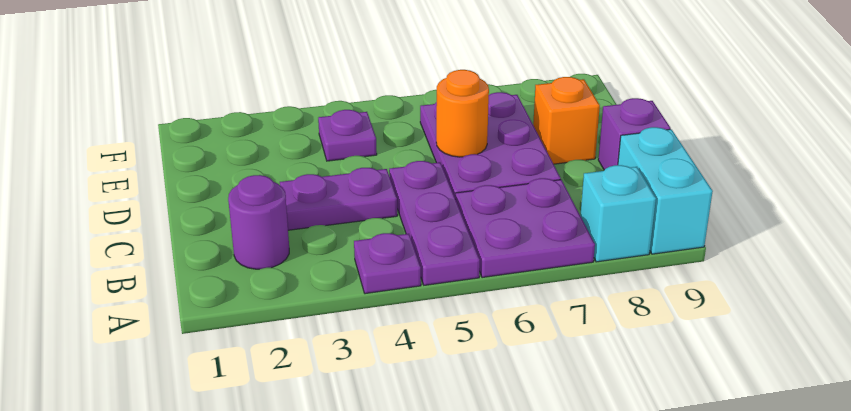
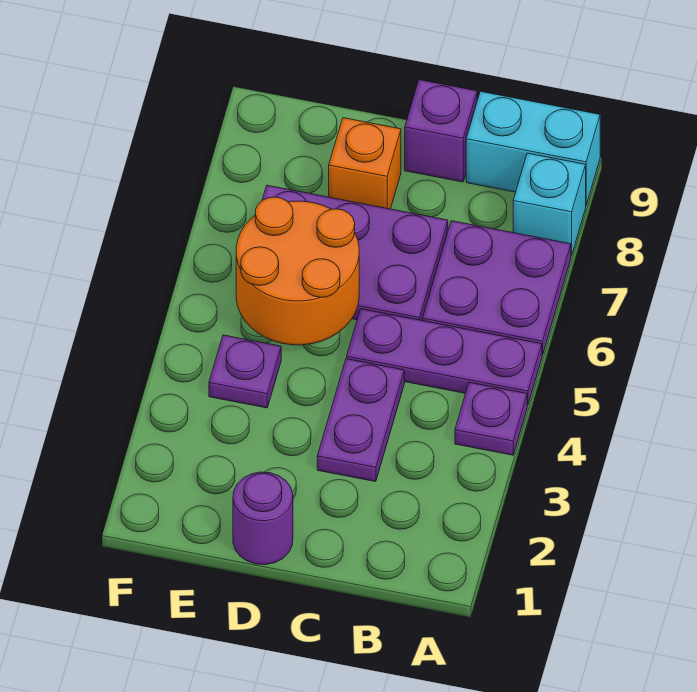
purple round brick B2 level 1 -> purple round brick D1 level 1
orange round brick D6 level 2 -> orange round brick D5:E6 level 2

